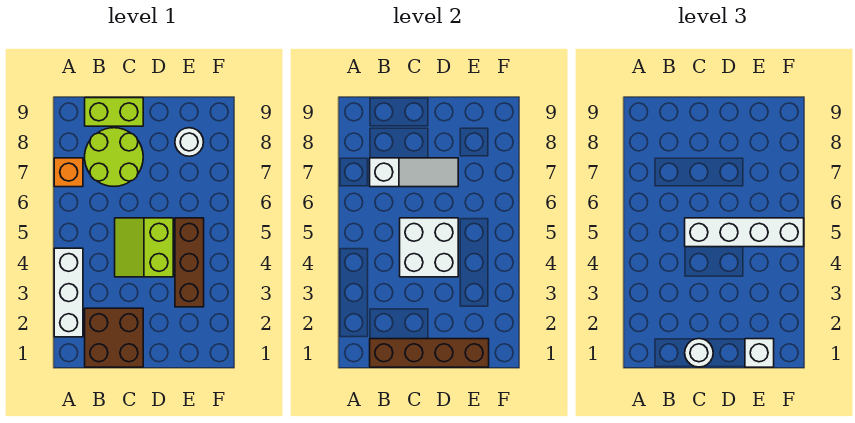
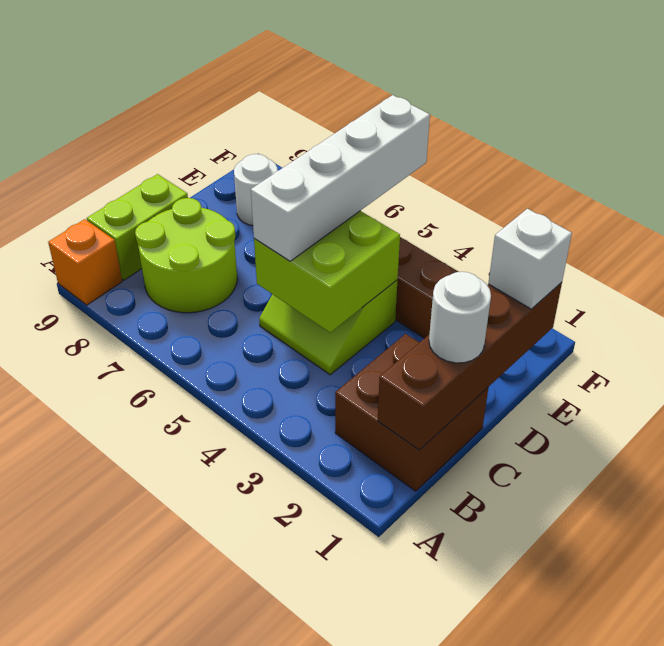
white brick A2:A4 level 1 -> none
orange brick A7 level 1 -> orange brick A9 level 1
white slope B7:D7 level 2 top B -> none
white brick C4:D5 level 2 -> lime brick C4:D5 level 2

